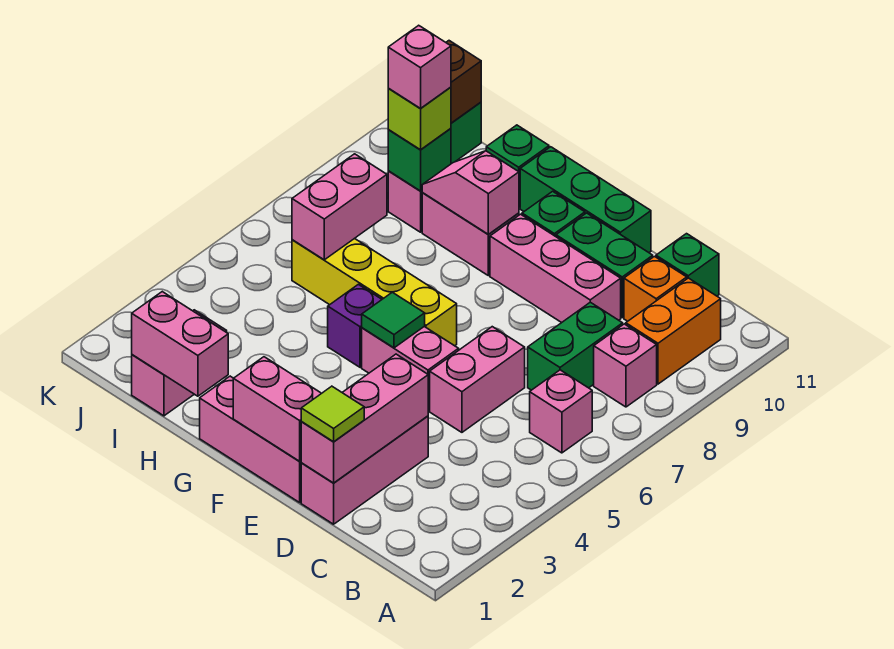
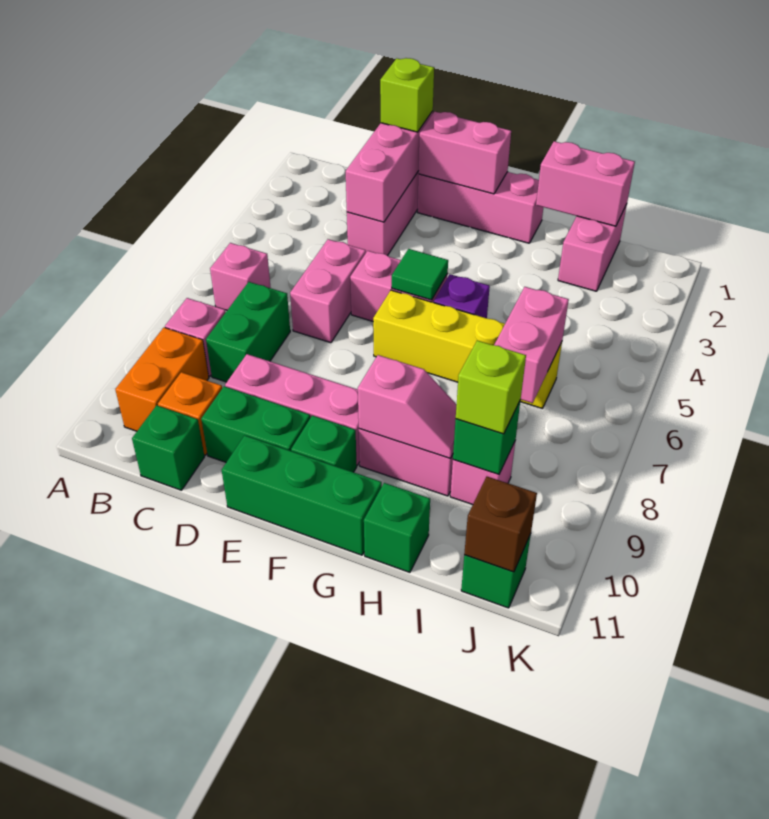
lime tile D1 level 3 -> lime brick D1 level 3
pink brick I9 level 4 -> none

